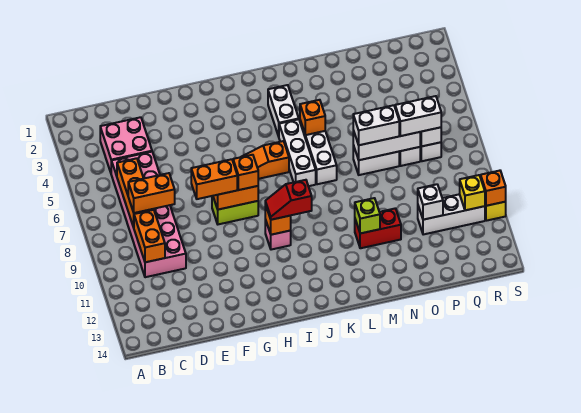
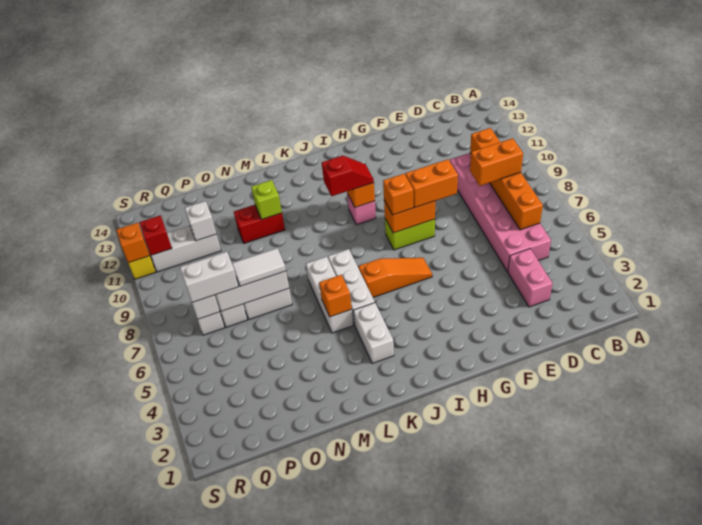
pink brick C3:D4 level 1 -> pink brick D3:D4 level 1
white brick N7:O7 level 3 -> white tile N7:O7 level 3
yellow brick R11 level 2 -> red brick R11 level 2

